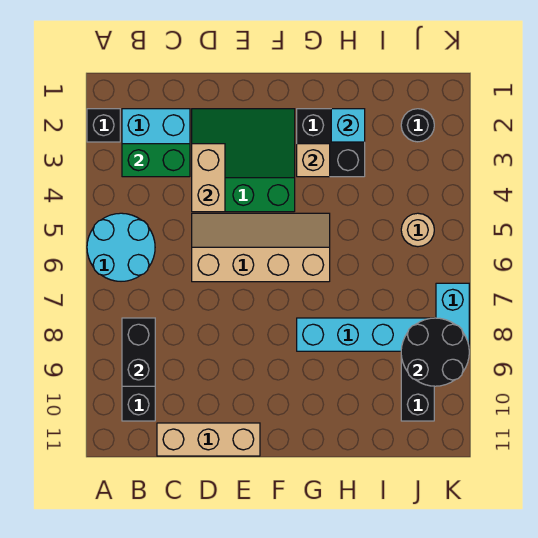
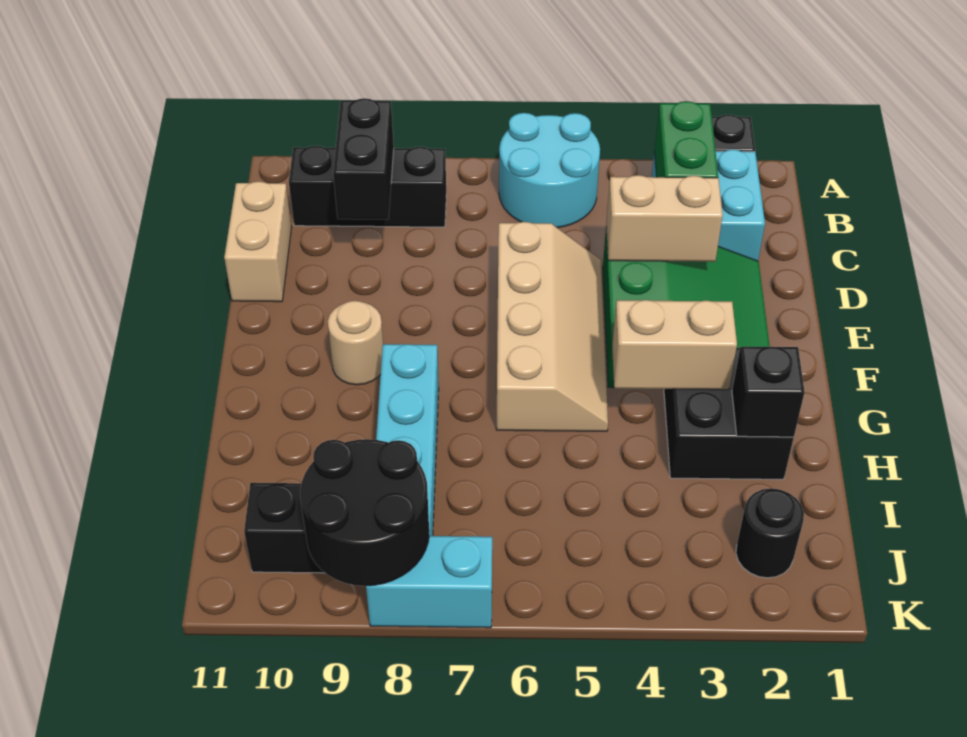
black brick B8:B9 level 2 -> black brick B9:C9 level 2
tan brick C11:E11 level 1 -> tan brick C11:D11 level 1
tan brick G3 level 2 -> tan brick G3:G4 level 2
cyan brick H2 level 2 -> black brick H2 level 2
tan round brick J5 level 1 -> tan round brick F9 level 1

